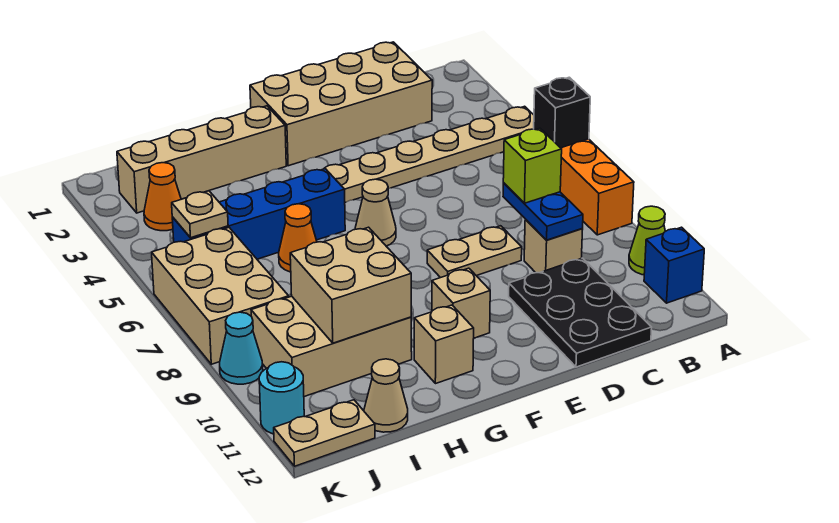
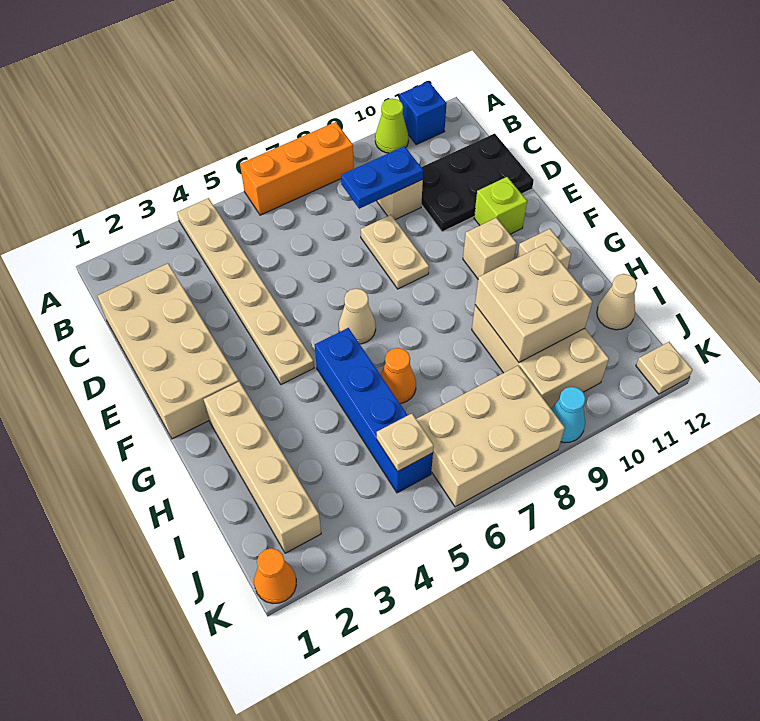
black brick A6 level 2 -> none
lime brick C8 level 3 -> lime brick E11 level 1
orange cone J3 level 1 -> orange cone K1 level 1
tan plate J12:K12 level 1 -> tan plate K12 level 1
cyan round brick K11 level 1 -> none

